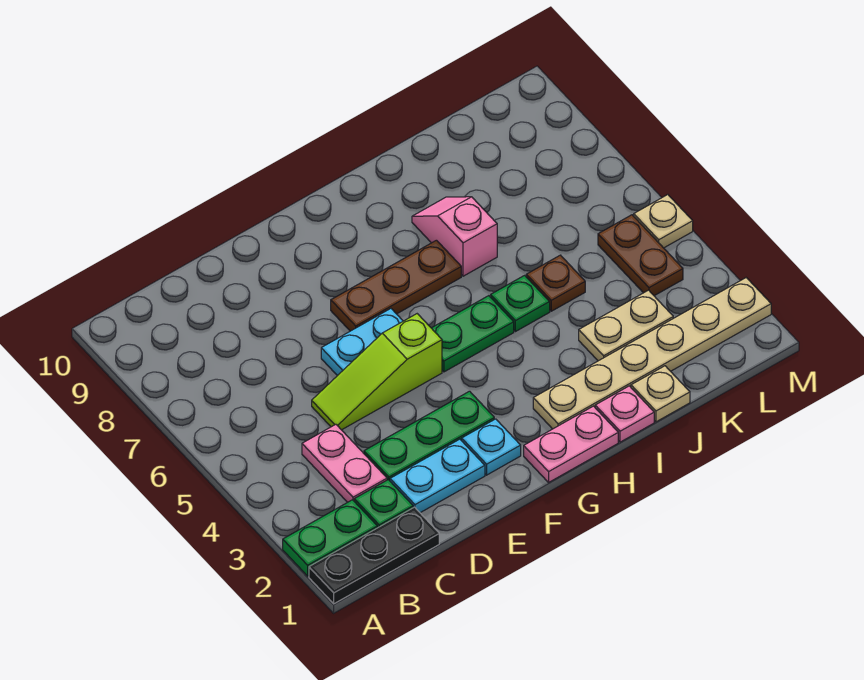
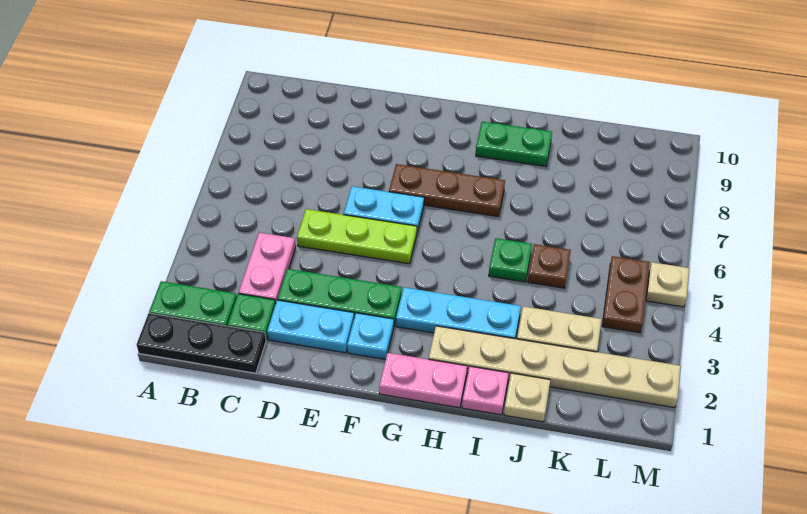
lime slope D5:F5 level 1 top F -> lime plate D5:F5 level 1
none -> cyan plate G3:I3 level 1
green plate G5:H5 level 1 -> green plate H9:I9 level 1
pink slope I7:I8 level 1 top 7 -> none

